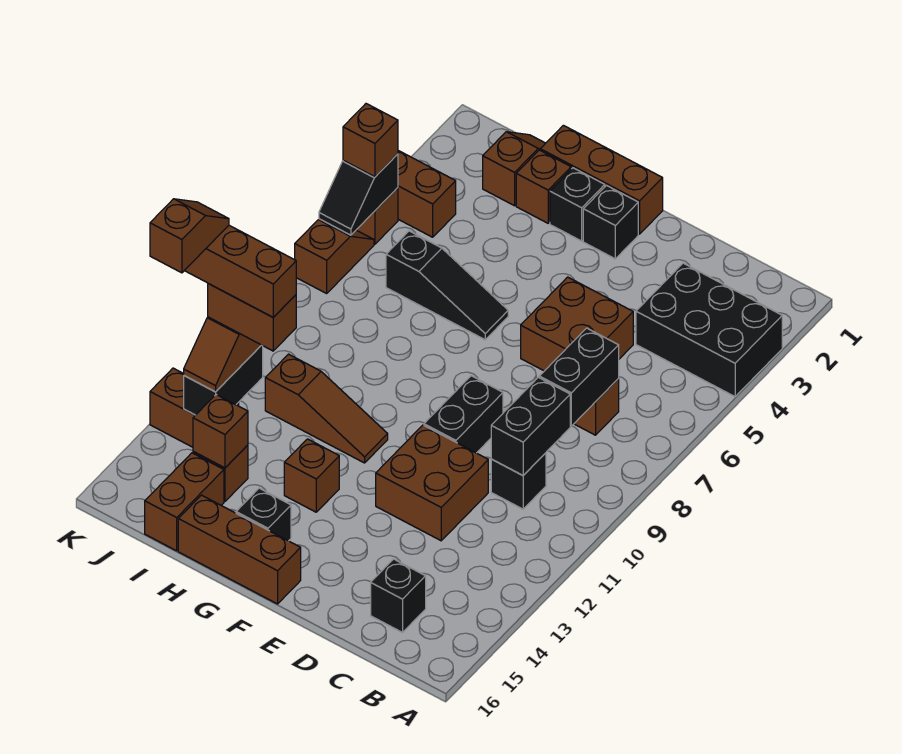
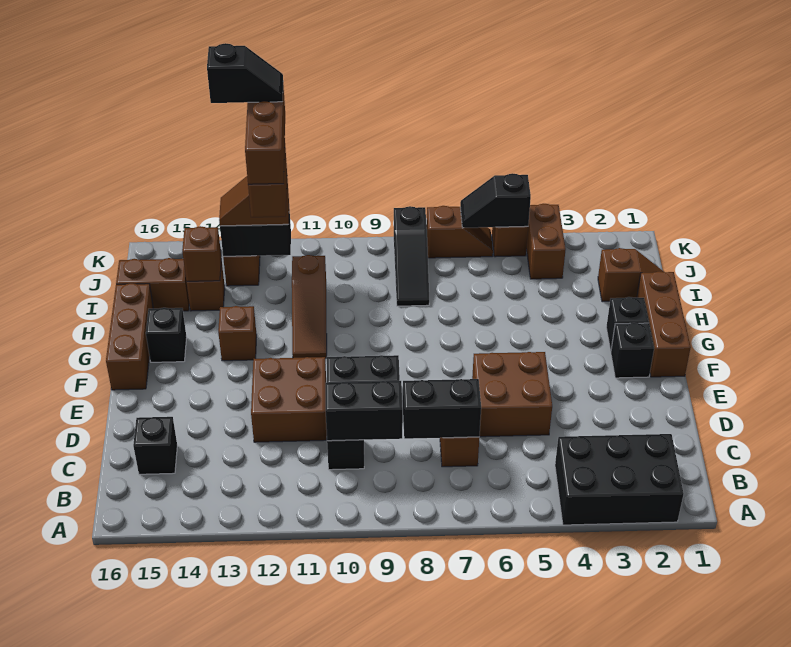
black brick A3:C4 level 1 -> black brick A2:B4 level 1
black slope G6:I6 level 1 top I -> black slope I8:K8 level 1 top K
brown brick H2 level 1 -> none
brown brick K5 level 3 -> none
brown slope K12:K13 level 6 top 13 -> black slope K12:K13 level 6 top 13

